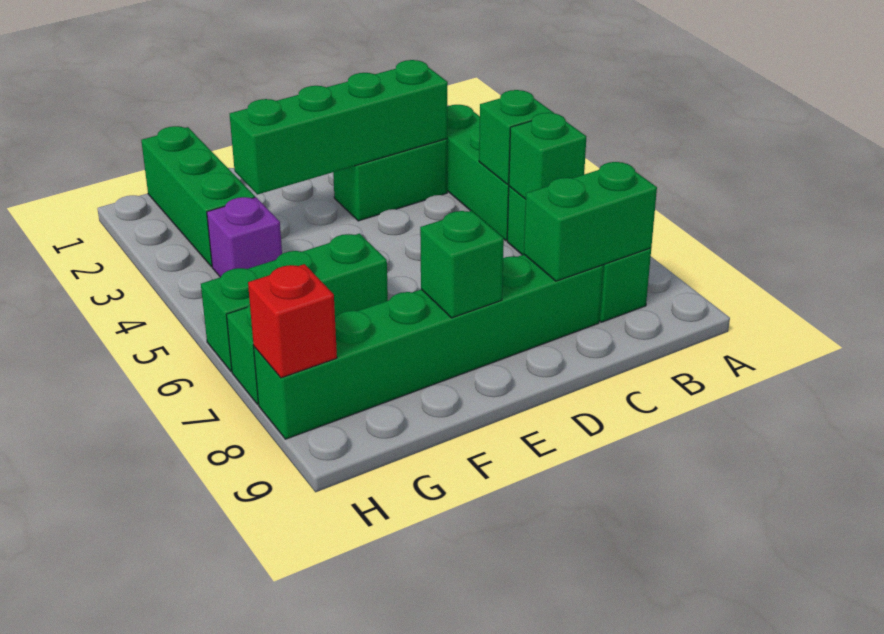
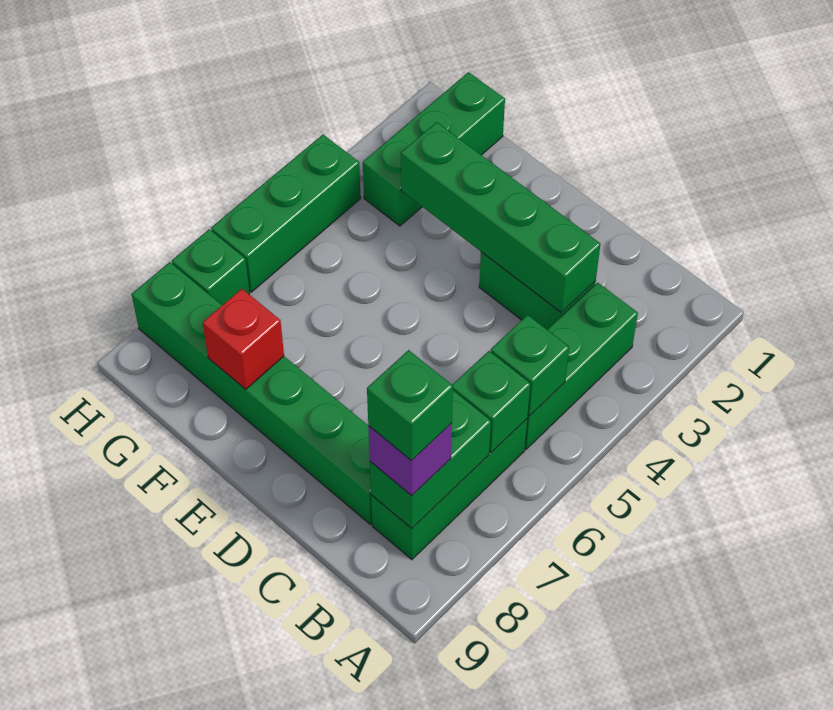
green brick B8:C8 level 2 -> green brick B7:B8 level 2
green brick E8 level 2 -> green brick B8 level 4
green brick F6:H6 level 1 -> green brick H4:H6 level 1
purple brick G4 level 1 -> purple brick B8 level 3
red brick H8 level 2 -> red brick F8 level 2

